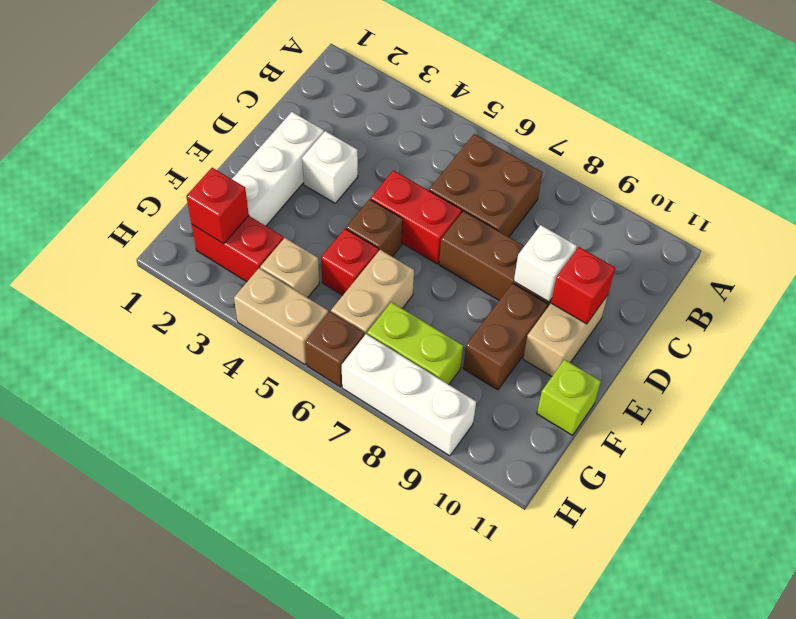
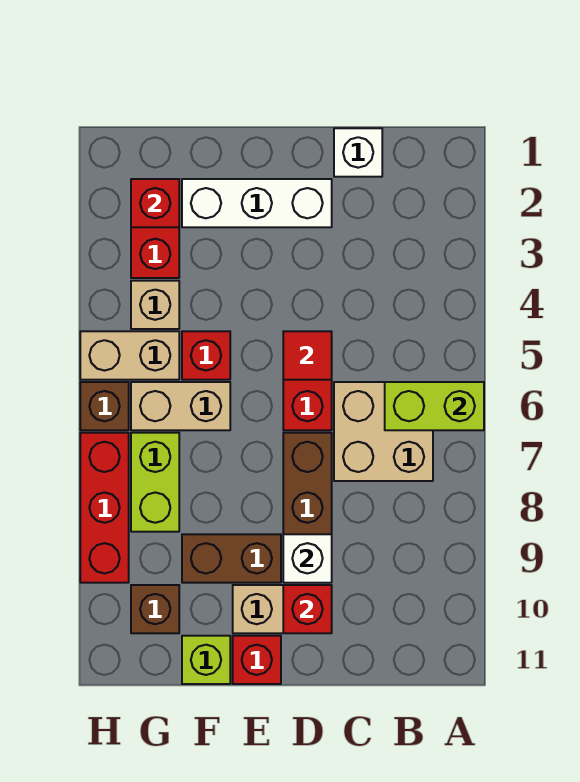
none -> lime brick A6:B6 level 2
brown brick B6:C7 level 1 -> tan brick B6:C7 level 1
white brick D3 level 1 -> white brick C1 level 1
none -> red tile D5 level 2
brown brick E5 level 1 -> brown brick G10 level 1
none -> red brick E11 level 1
tan brick H4:H5 level 1 -> tan brick G5:H5 level 1
white brick H7:H9 level 1 -> red brick H7:H9 level 1

